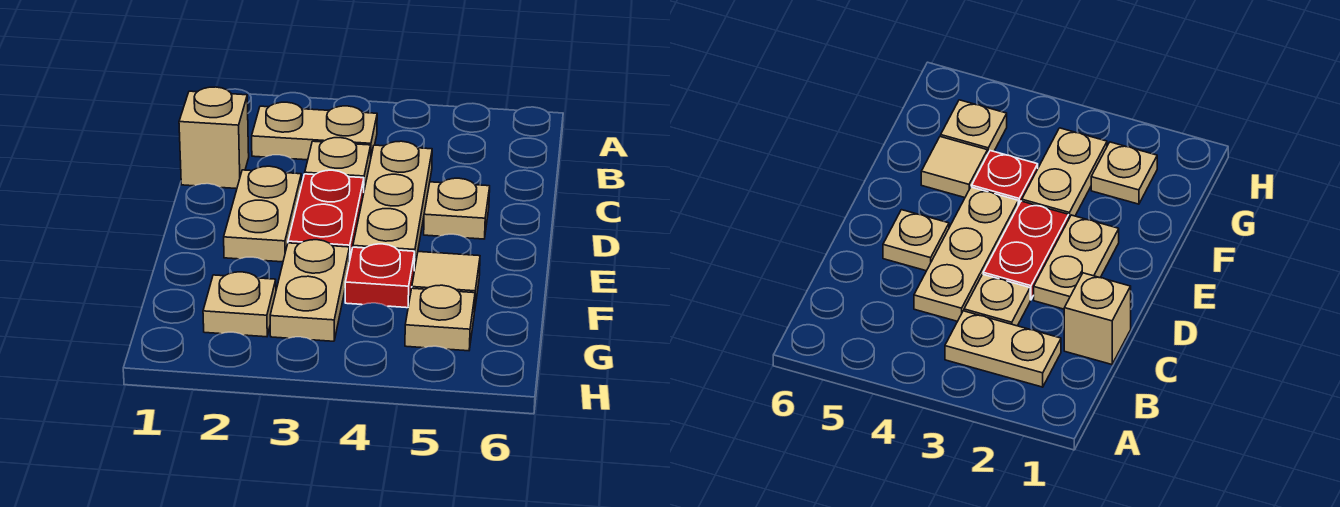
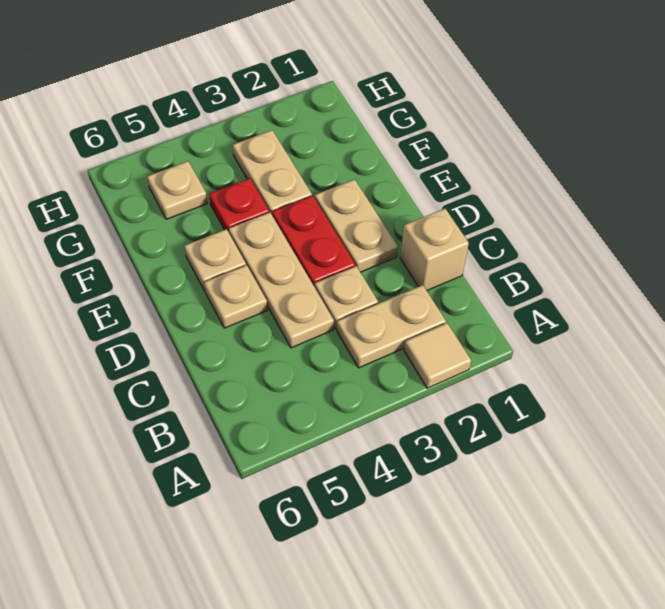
tan tile F5 level 1 -> tan tile A2 level 1
tan plate G2 level 1 -> tan plate E5 level 1

